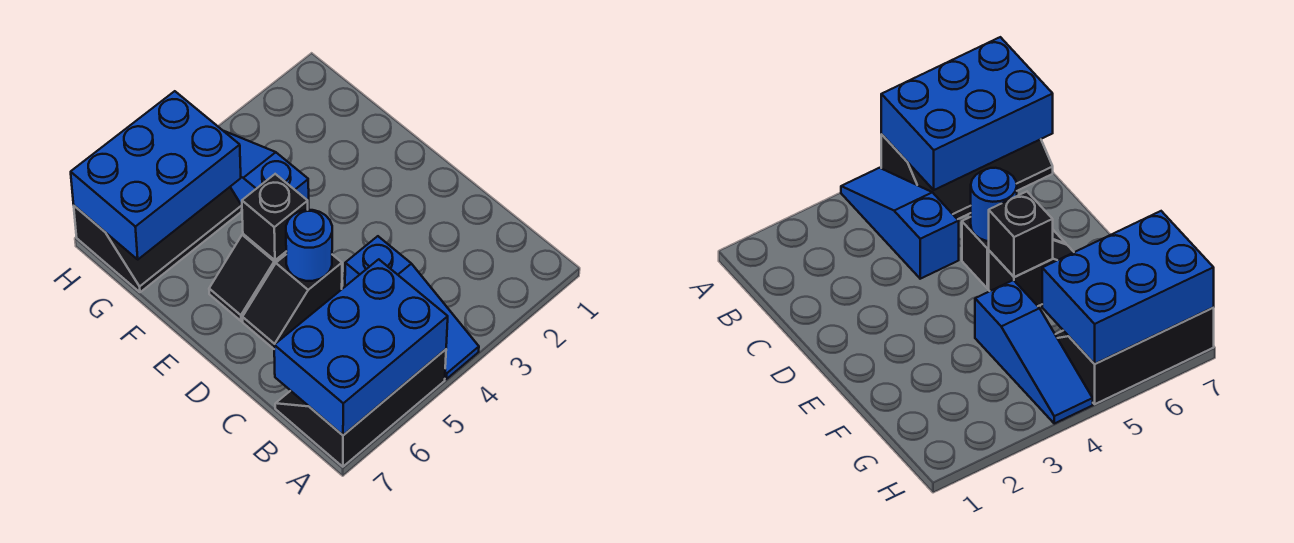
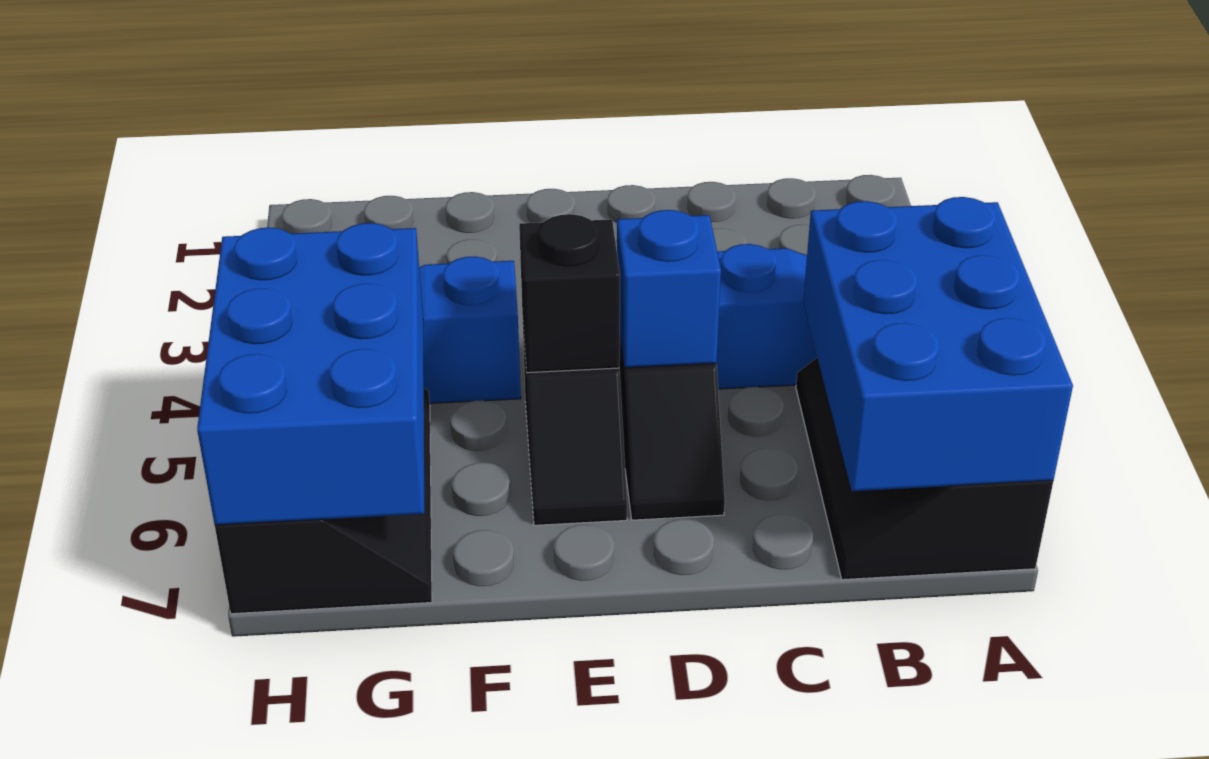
blue round brick D5 level 2 -> blue brick D5 level 2

